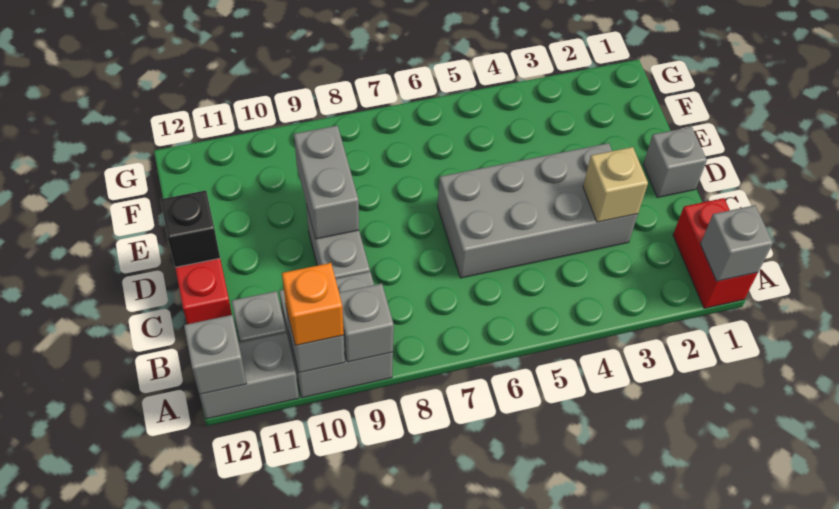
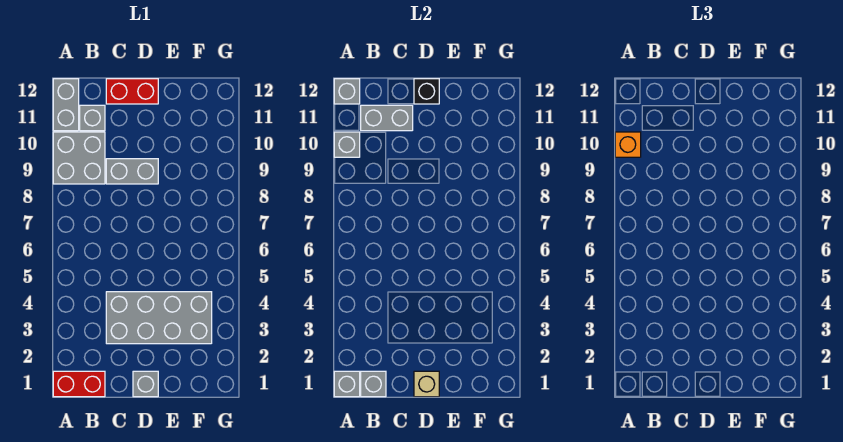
grey brick A9 level 2 -> grey brick B1 level 2
grey brick C3:D6 level 1 -> grey brick C3:F4 level 1
tan brick C3 level 2 -> tan brick D1 level 2
grey brick D9:E9 level 2 -> grey brick B11:C11 level 2

